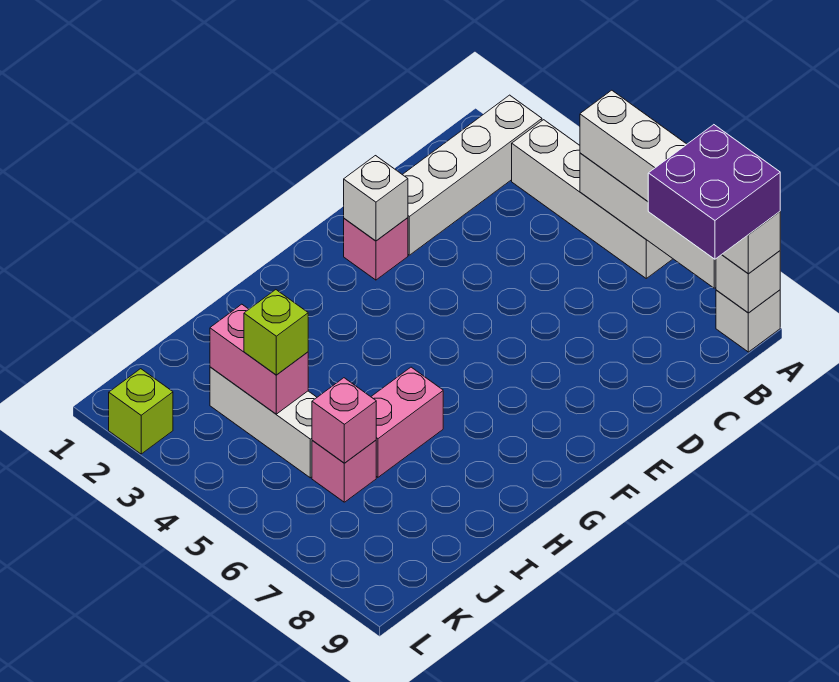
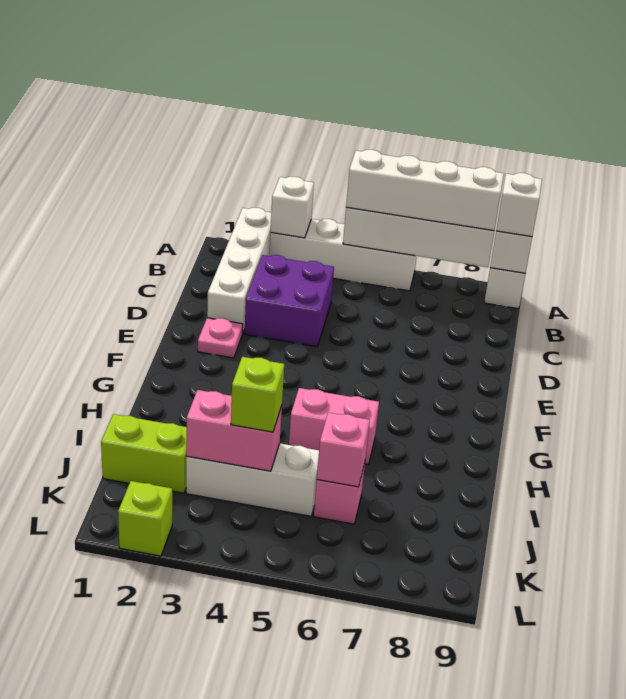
purple brick A8:B9 level 4 -> purple brick C3:D4 level 1
pink brick E2 level 1 -> pink plate E2 level 1
white brick E2 level 2 -> white brick A3 level 2
pink brick H6:I6 level 1 -> pink brick H5:H6 level 1
none -> lime brick J1:J2 level 1

